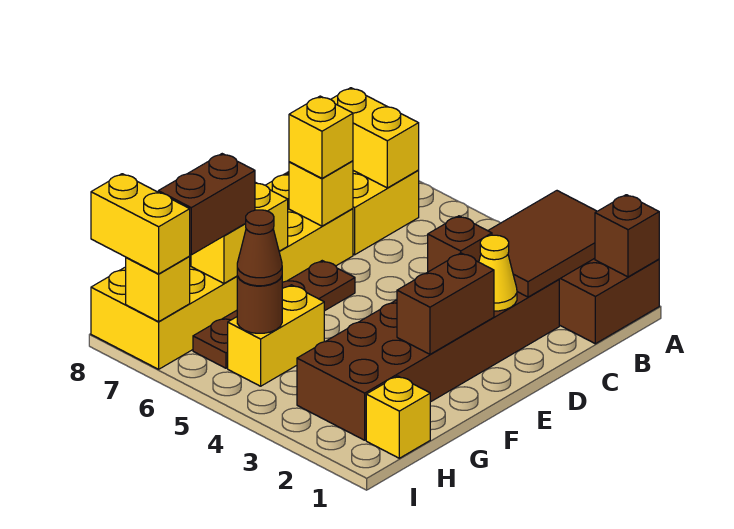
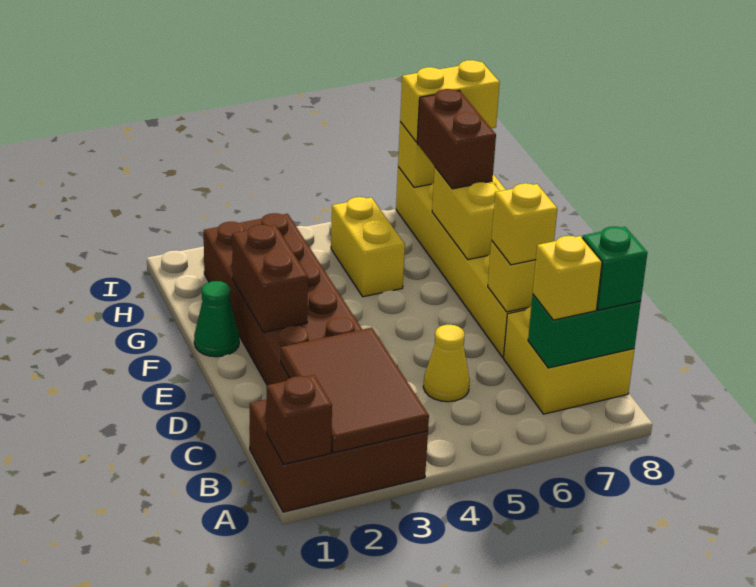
yellow brick B7:B8 level 2 -> green brick B7:B8 level 2
none -> green brick B8 level 3
yellow cone D2 level 2 -> yellow cone C5 level 1
brown brick D3 level 2 -> none
brown plate E6:H6 level 1 -> none
none -> green cone F1 level 1
yellow brick H1 level 1 -> yellow brick B7 level 3
brown round brick H5 level 2 -> none
brown cone H5 level 3 -> none

